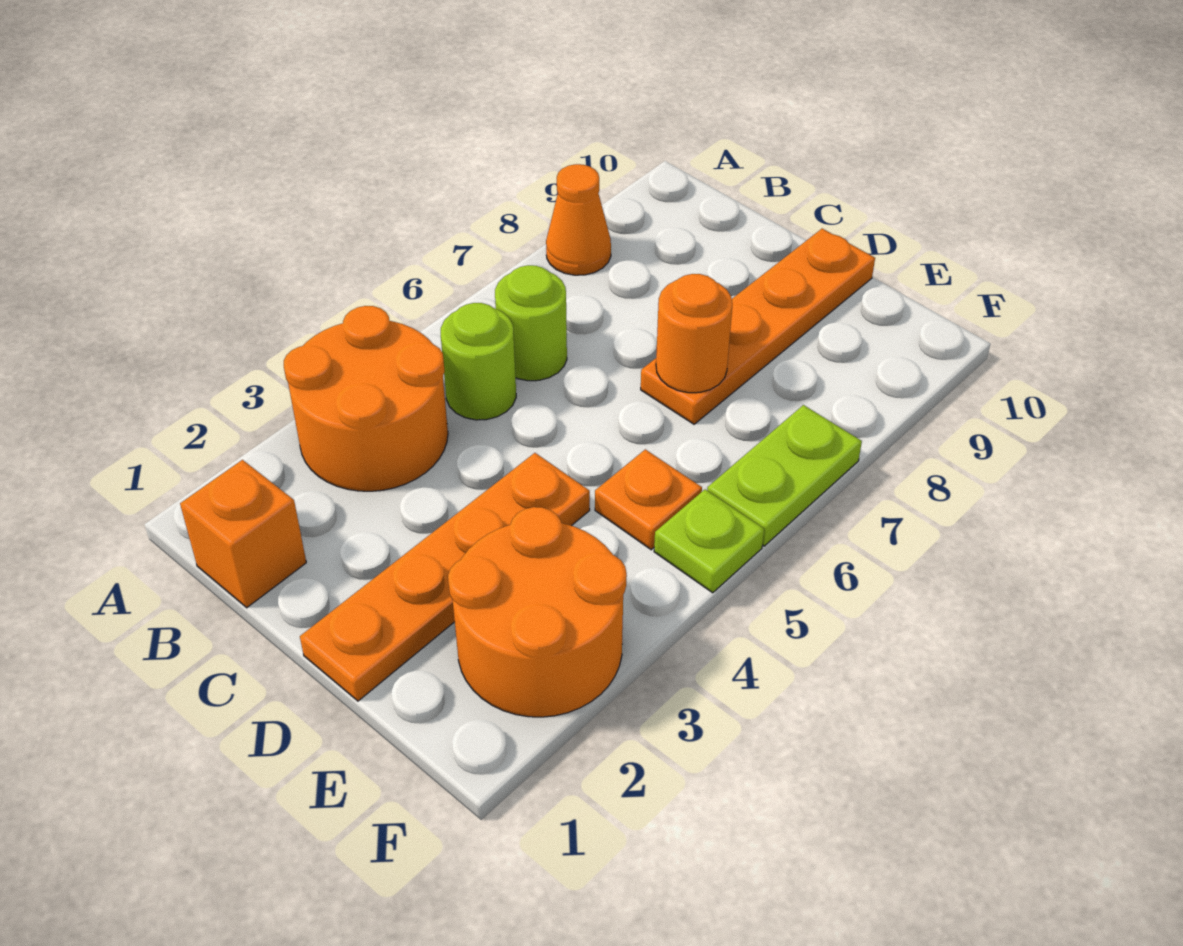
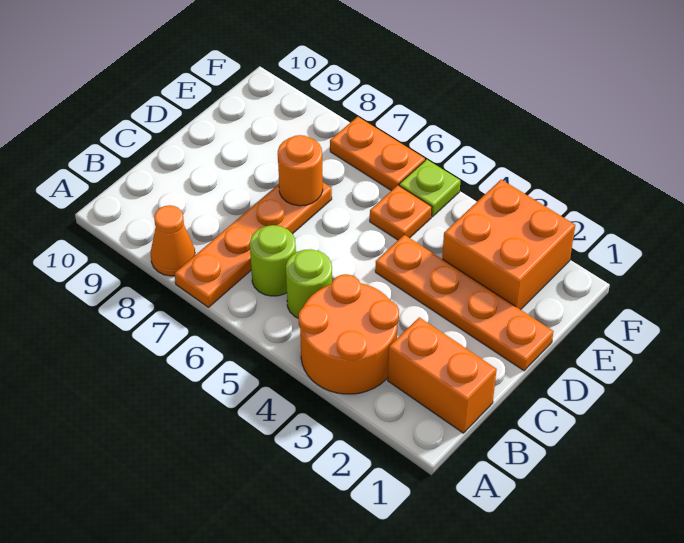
orange brick B1 level 1 -> orange brick B1:B2 level 1
orange plate D7:D10 level 1 -> orange plate A7:D7 level 1
orange round brick E2:F3 level 1 -> orange brick E2:F3 level 1
lime plate F6:F7 level 1 -> orange plate F6:F7 level 1

